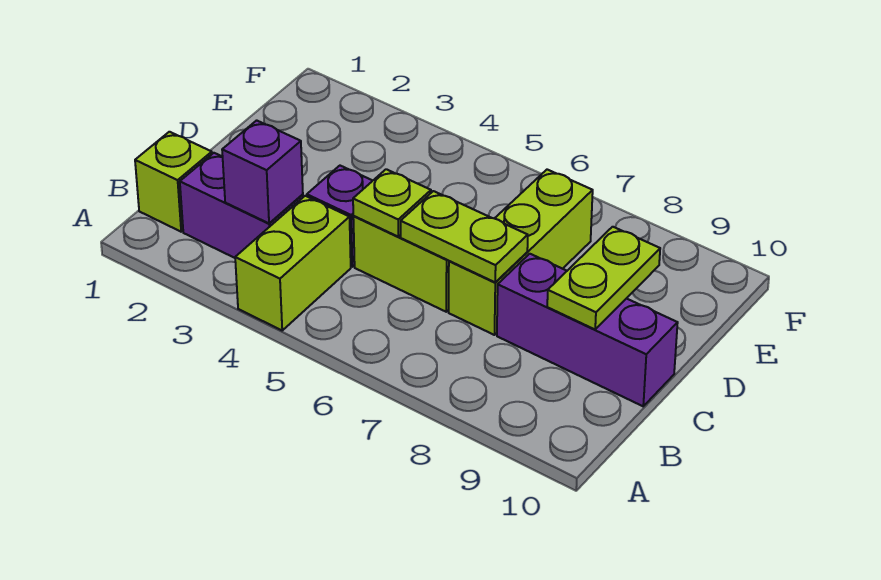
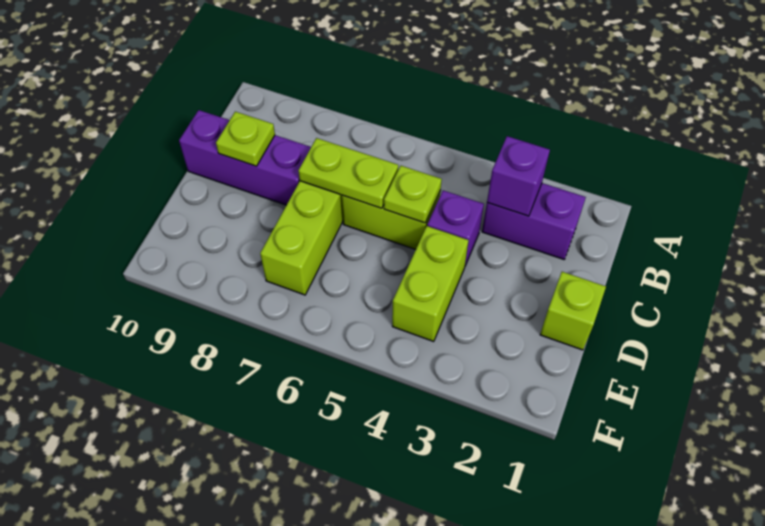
lime brick A4:B4 level 1 -> lime brick D4:E4 level 1
lime brick B1 level 1 -> lime brick D1 level 1
lime plate C9:D9 level 2 -> lime plate C9 level 2

